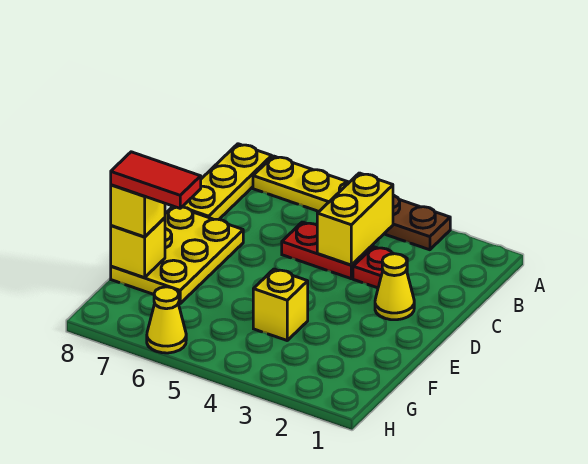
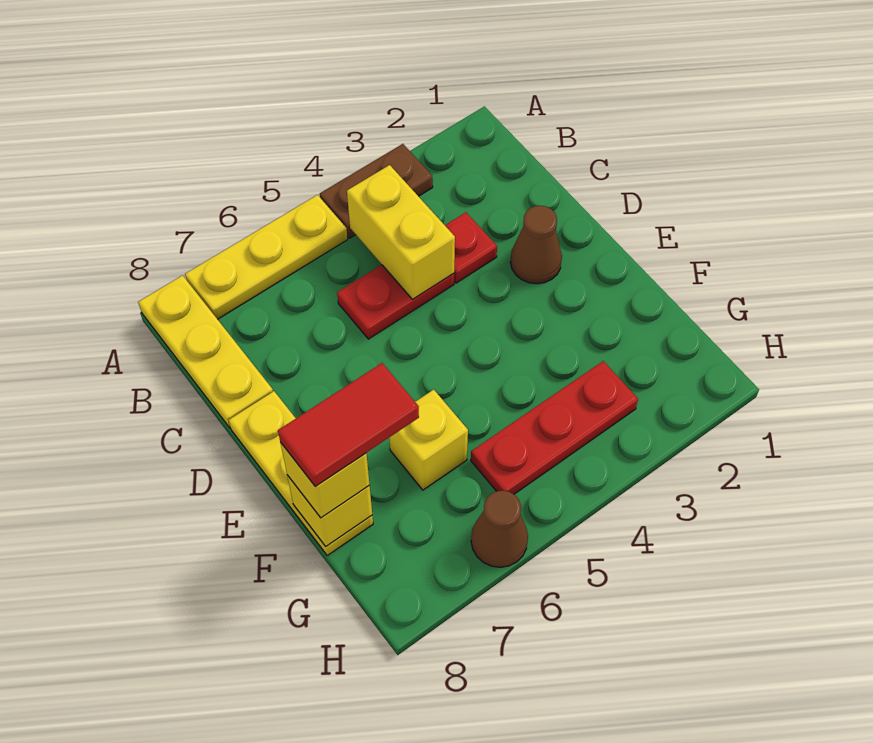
yellow cone D2 level 1 -> brown cone D2 level 1
yellow plate D7:F8 level 1 -> yellow plate D8:F8 level 1
yellow brick F4 level 1 -> yellow brick F6 level 1
none -> red plate G3:G5 level 1
yellow cone H6 level 1 -> brown cone H6 level 1

